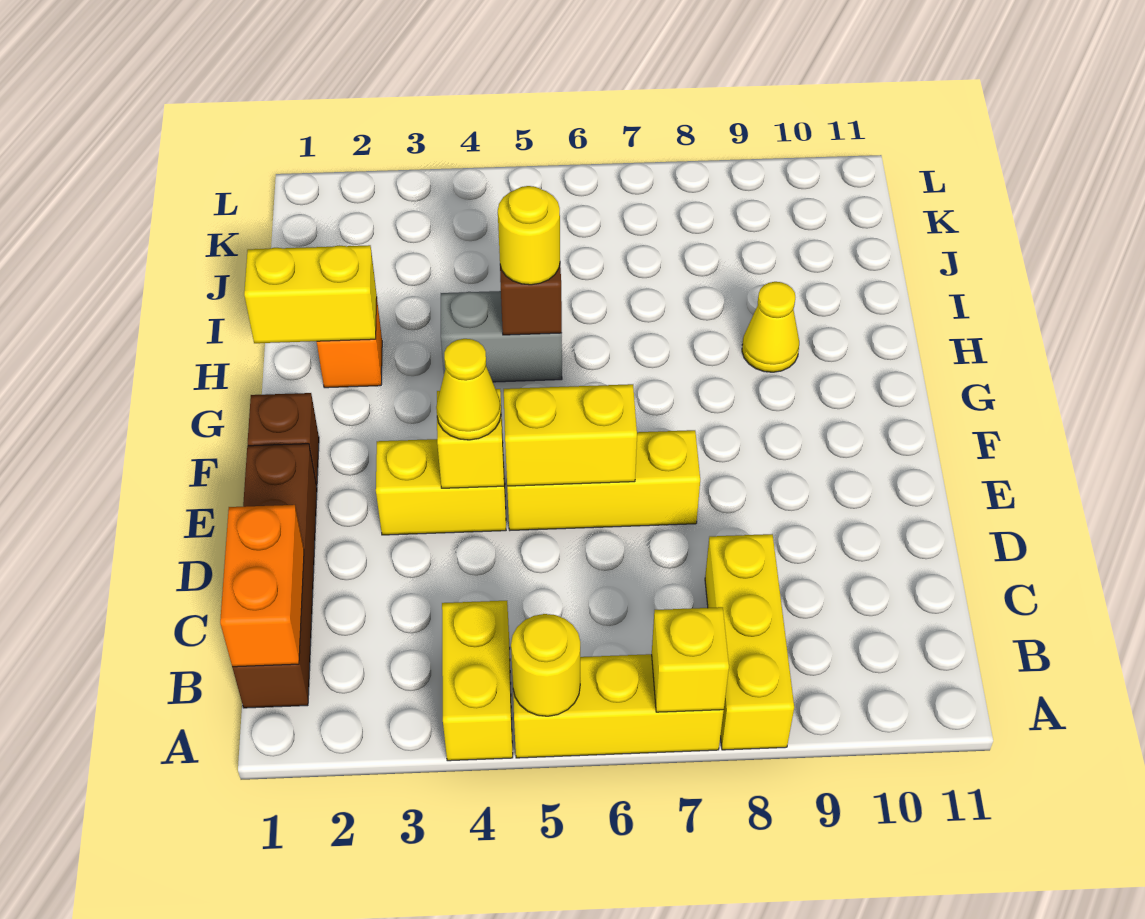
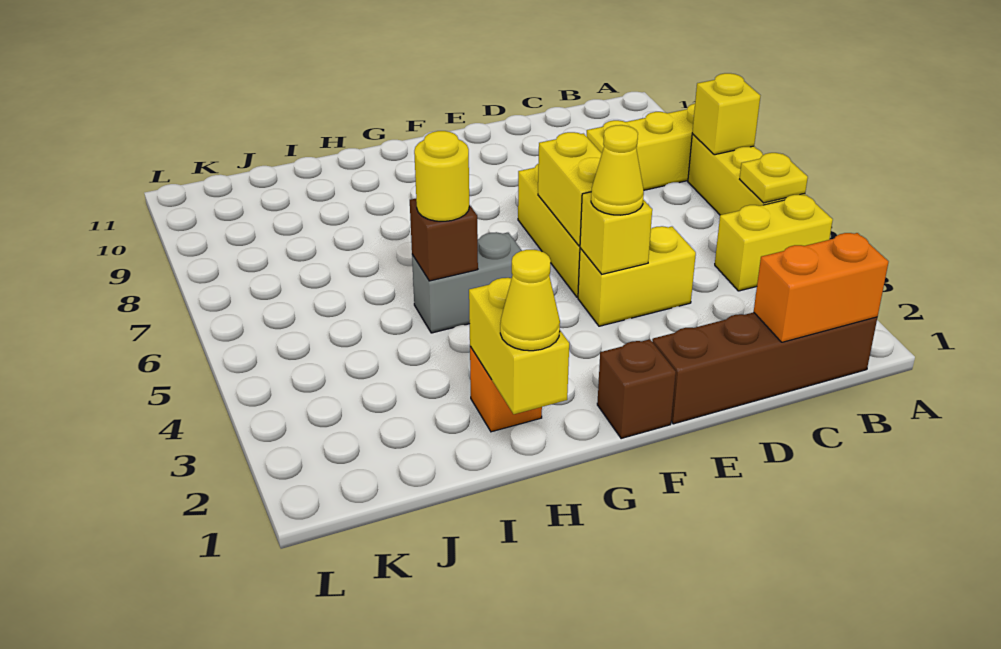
yellow round brick A5 level 2 -> yellow plate A5 level 2
yellow brick E3:E4 level 1 -> yellow brick D4:E4 level 1
grey brick H4:H5 level 1 -> grey brick G5:H5 level 1
yellow cone H9 level 1 -> yellow cone H1 level 3

